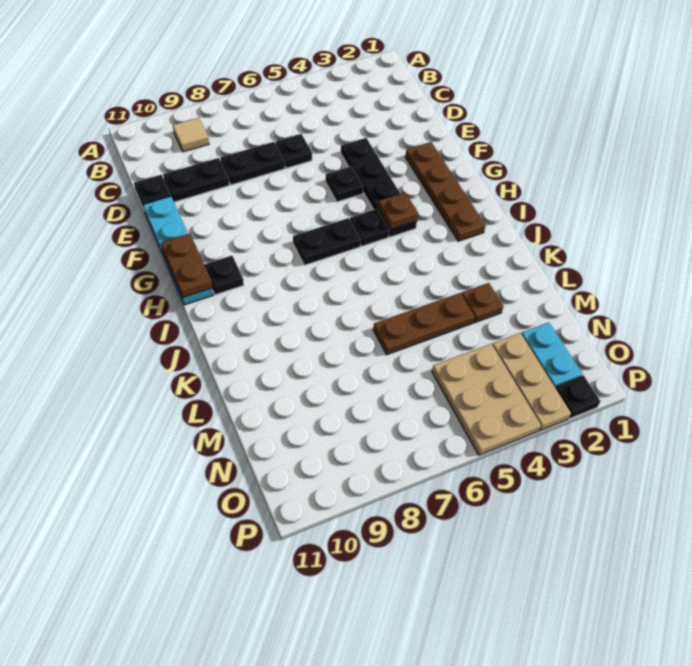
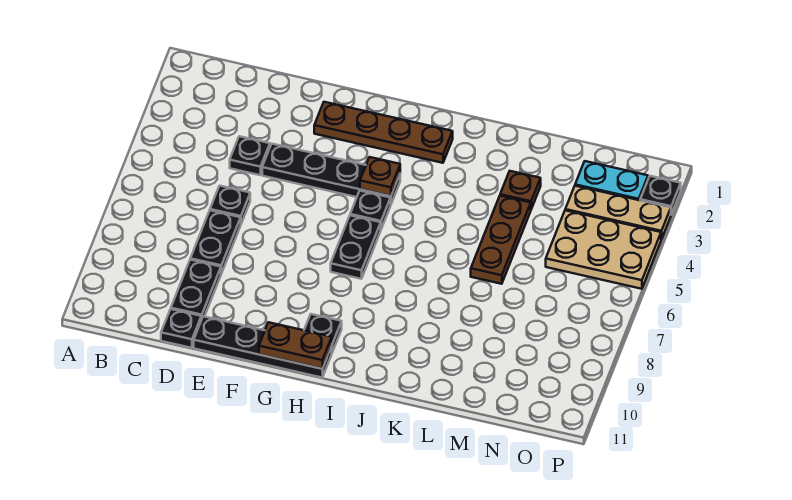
tan tile B9 level 1 -> none
cyan plate E11:H11 level 1 -> black plate E11:H11 level 1
black plate F5 level 1 -> black plate D4 level 1

